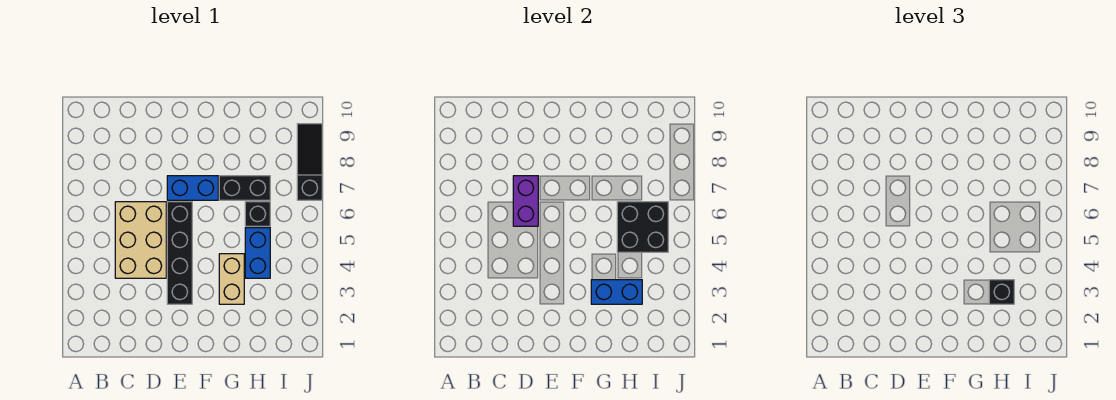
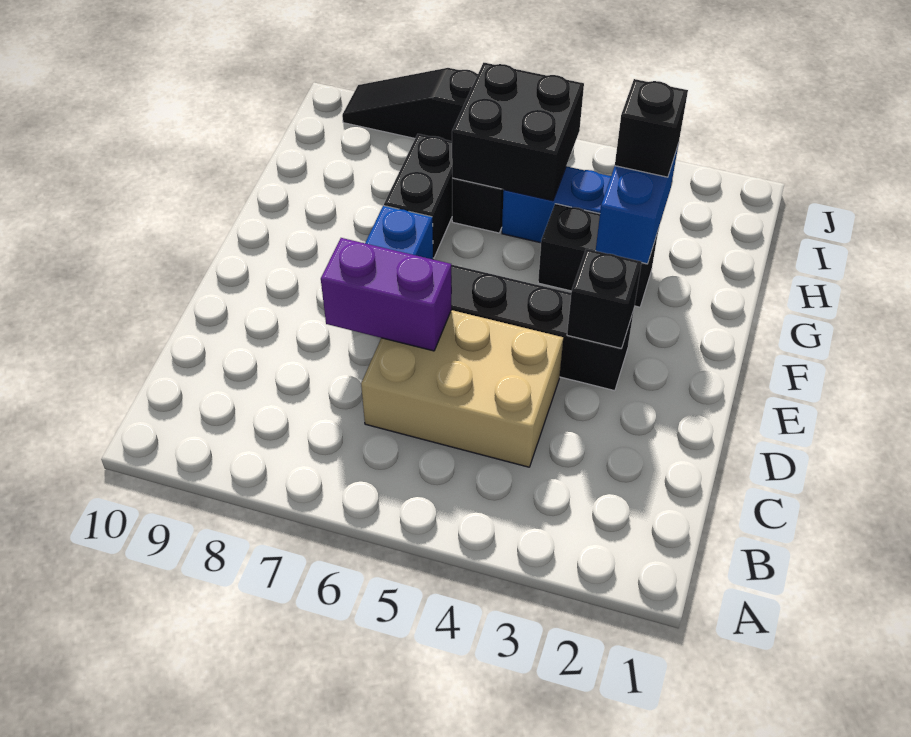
none -> black brick E3 level 2
tan brick G3:G4 level 1 -> black brick G3:G4 level 1

